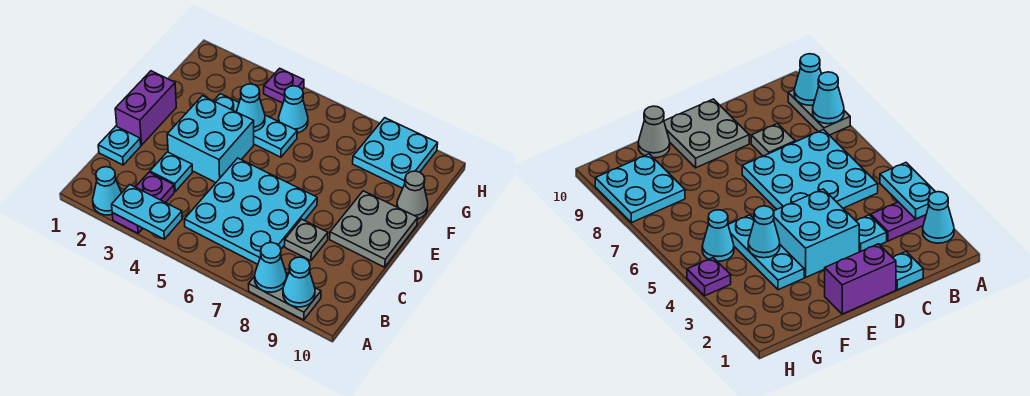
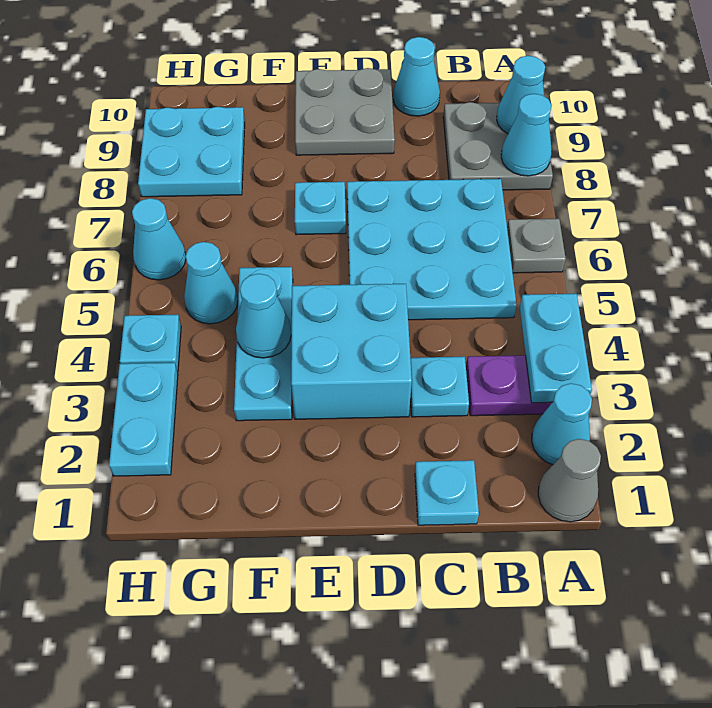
grey plate A8:A9 level 1 -> grey plate A8:B9 level 1
grey plate C8 level 1 -> grey plate A6 level 1
none -> cyan cone C10 level 1
purple brick D1:E1 level 1 -> none
none -> cyan plate E7 level 1
grey cone F10 level 1 -> grey cone A1 level 1
none -> cyan plate H2:H3 level 1
purple plate H4 level 1 -> cyan plate H4 level 1
none -> cyan cone H6 level 1

